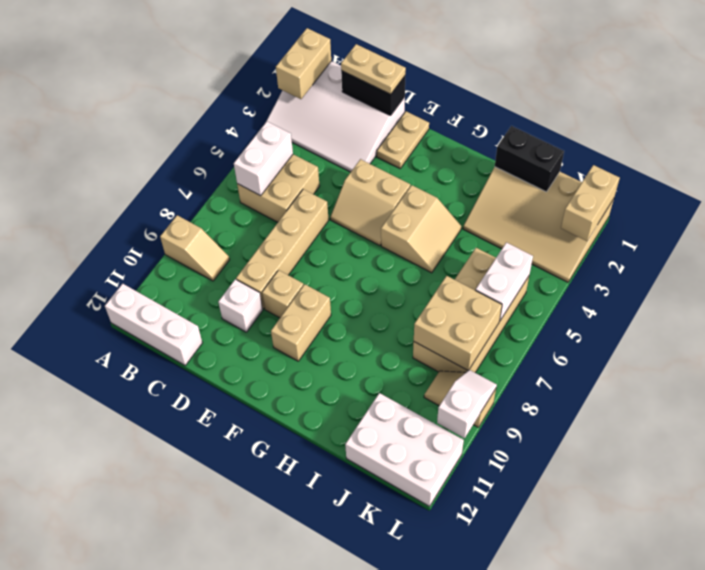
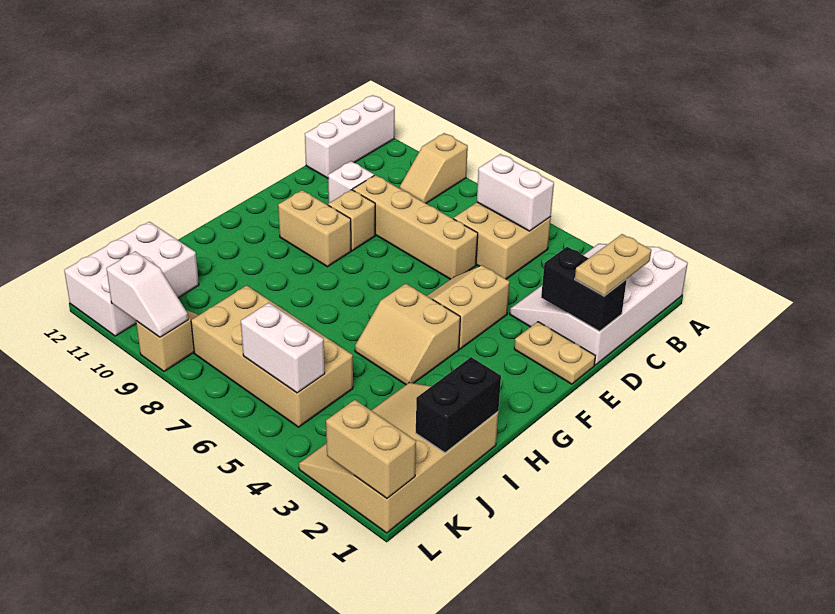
tan brick A1:A2 level 2 -> none
black brick C1:D1 level 2 -> black brick D1:D2 level 2
tan brick J7:K8 level 2 -> none

